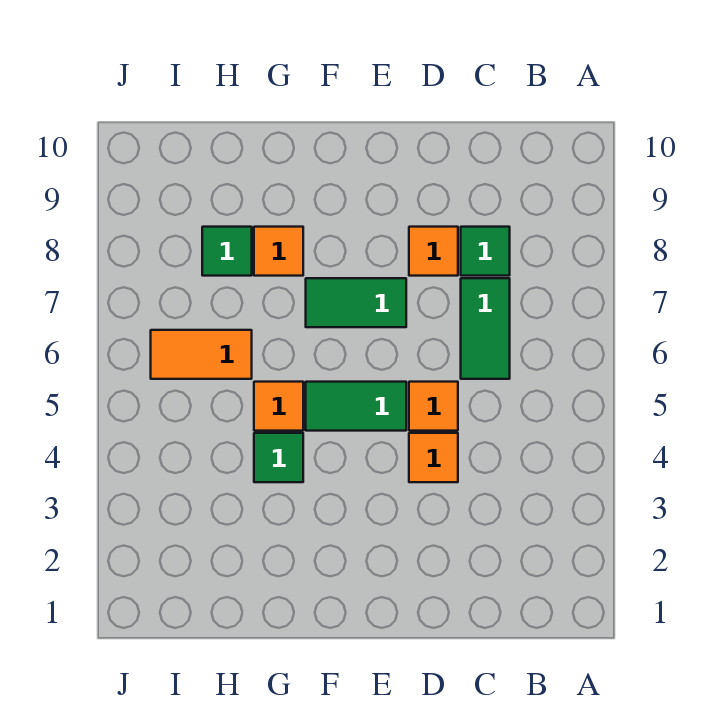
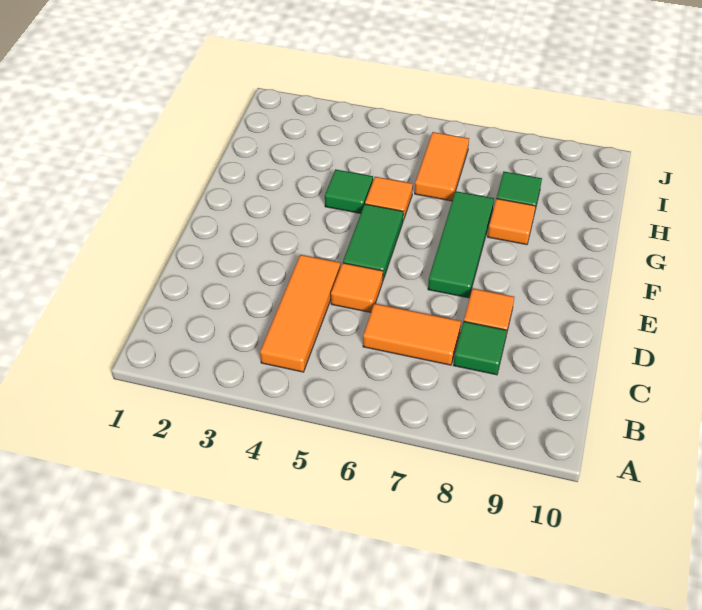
green tile C6:C7 level 1 -> orange tile C6:C7 level 1
orange tile D4 level 1 -> orange tile B4:D4 level 1
green tile E7:F7 level 1 -> green tile E7:G7 level 1

